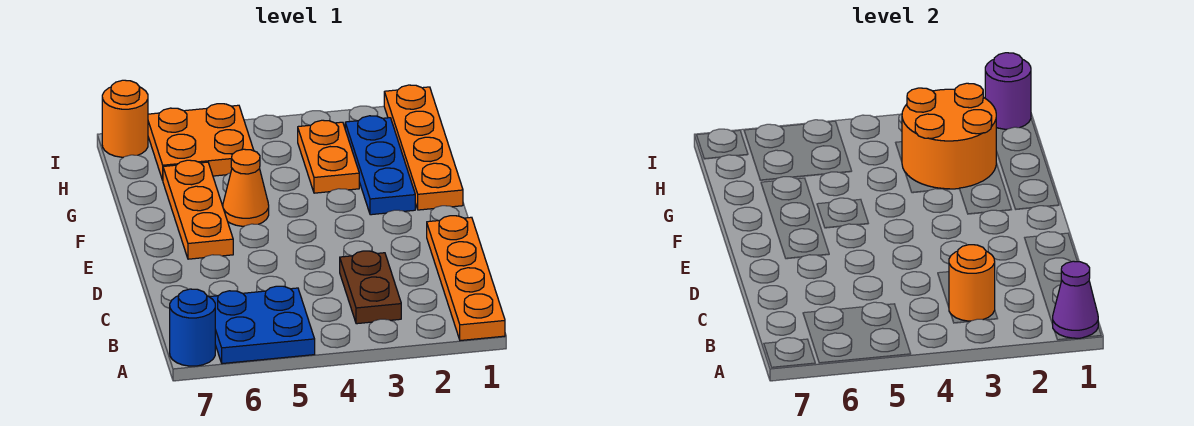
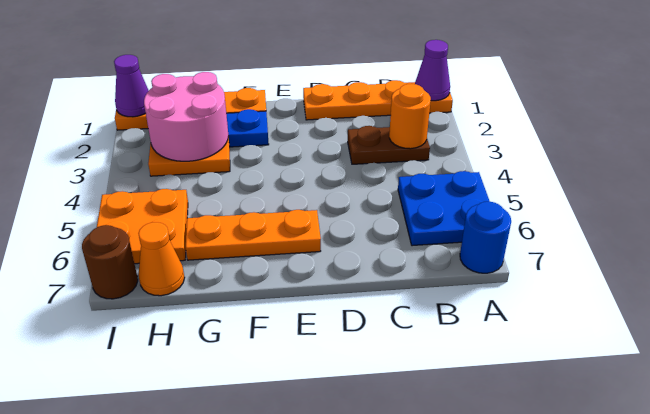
orange cone F5 level 1 -> orange cone H7 level 1
orange round brick G2:H3 level 2 -> pink round brick G2:H3 level 2
purple round brick I1 level 2 -> purple cone I1 level 2
orange round brick I7 level 1 -> brown round brick I7 level 1

